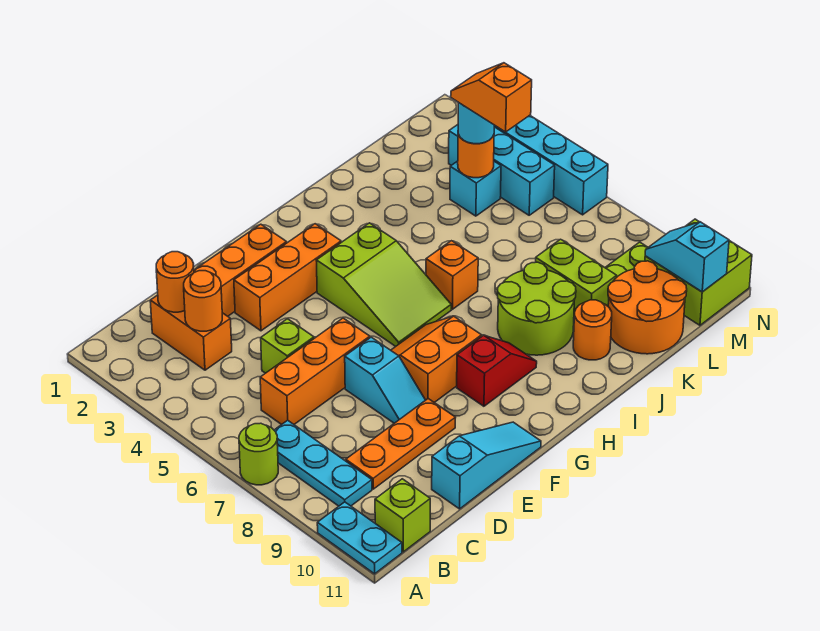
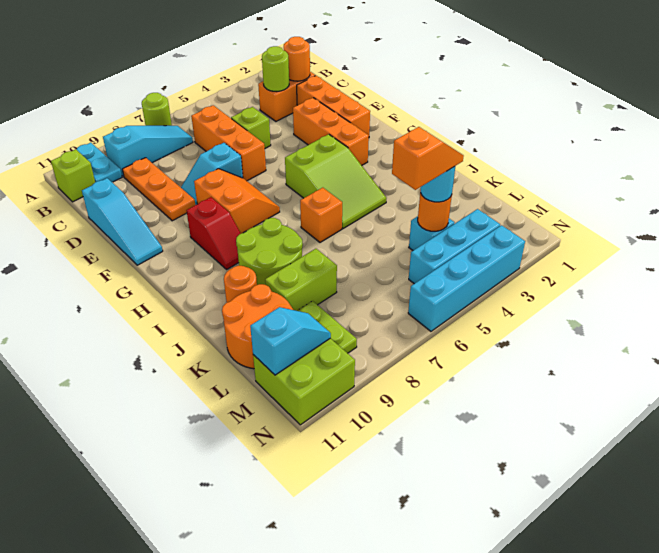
cyan plate A10:A11 level 1 -> cyan plate A10:B10 level 1
cyan plate B7:B9 level 1 -> cyan slope B7:B9 level 1 top 9
orange round brick C3 level 2 -> lime round brick C3 level 2
lime slope G4:H6 level 1 top 4 -> lime slope G4:I5 level 1 top G

